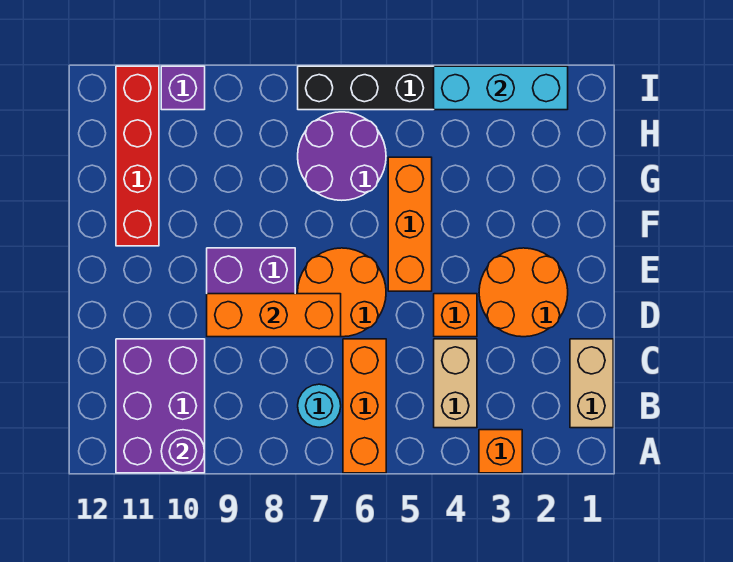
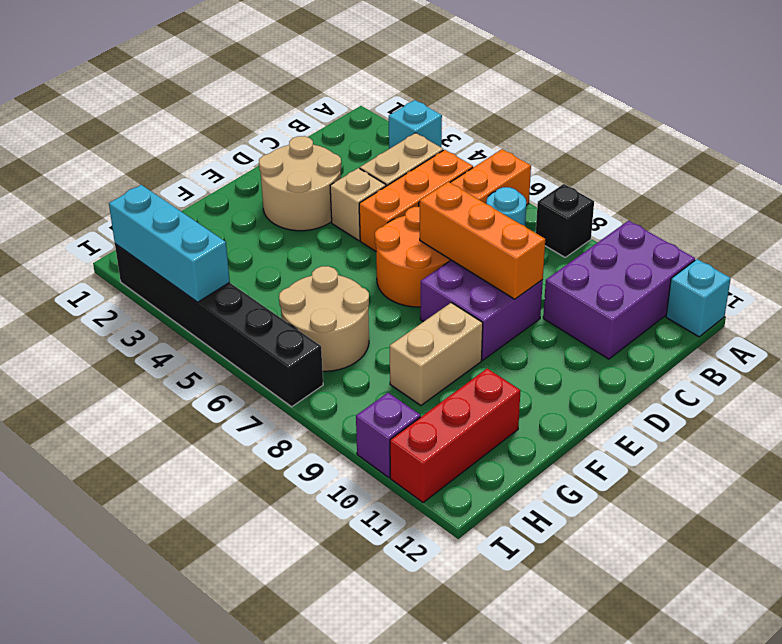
orange brick A3 level 1 -> cyan brick A3 level 1
none -> black brick A8 level 1
purple round brick A10 level 2 -> none
none -> cyan brick A12 level 1
tan brick B1:C1 level 1 -> tan brick F9:G9 level 1
orange round brick D2:E3 level 1 -> tan round brick D2:E3 level 1
orange brick D4 level 1 -> tan brick D4 level 1
orange brick E5:G5 level 1 -> orange brick B5:D5 level 1
red brick F11:I11 level 1 -> red brick G11:I11 level 1
purple round brick G6:H7 level 1 -> tan round brick G6:H7 level 1

